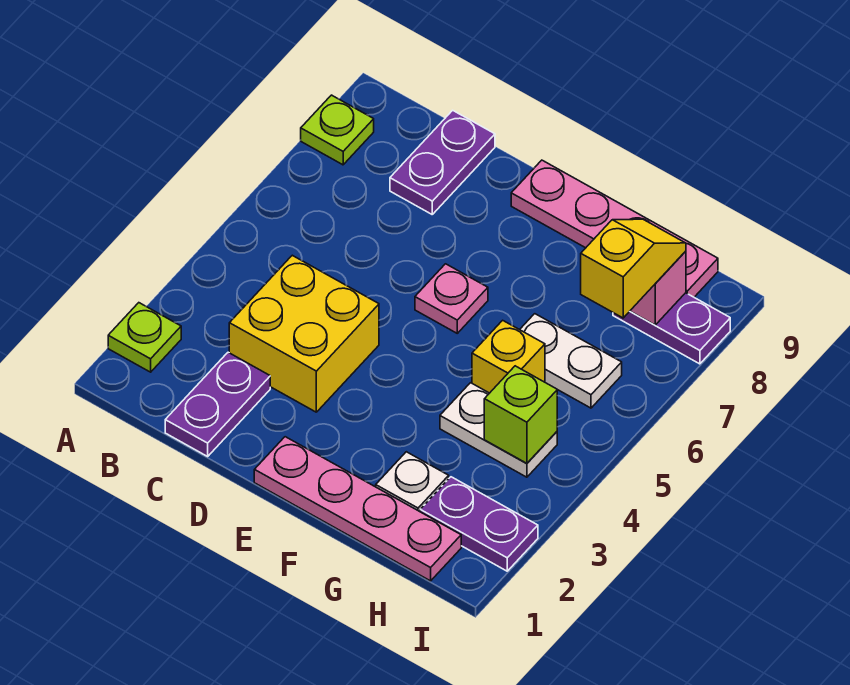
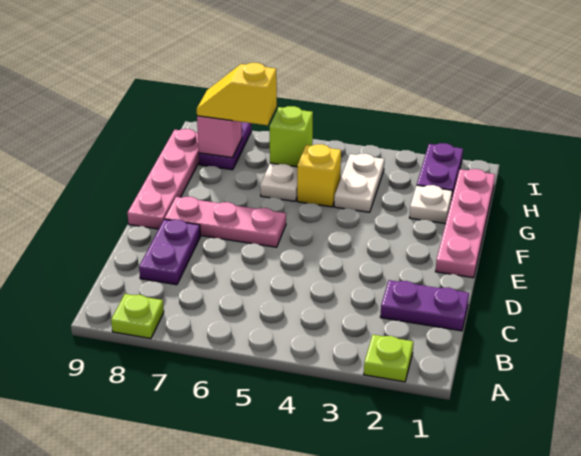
yellow brick C3:D4 level 1 -> none
purple plate C8:C9 level 1 -> purple plate C8:D8 level 1
pink plate E6 level 1 -> pink plate E6:E8 level 1
lime brick H4 level 2 -> lime brick H6 level 2

